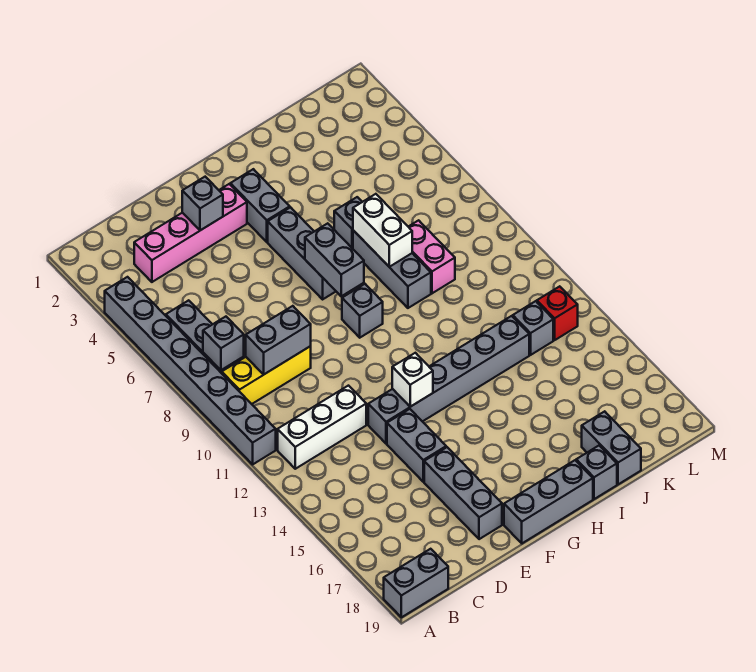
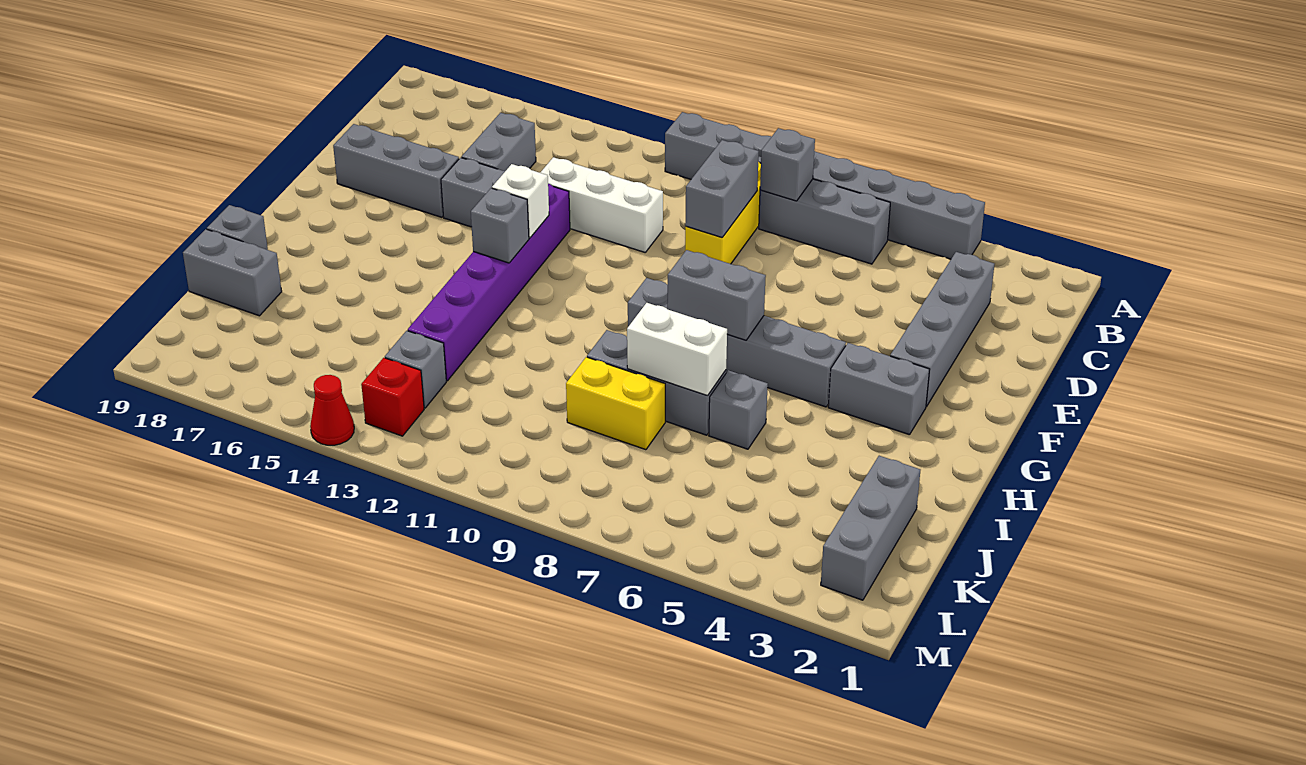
grey brick A19:B19 level 1 -> grey brick C15:D15 level 1
white brick B12:D12 level 1 -> white brick D11:D13 level 1
pink brick C3:F3 level 1 -> grey brick C3:F3 level 1
grey brick E3 level 2 -> grey brick G13 level 2
grey brick E13:J13 level 1 -> purple brick E13:J13 level 1
grey brick F19:H19 level 1 -> grey brick J2:L2 level 1
pink brick J8:J9 level 1 -> yellow brick J8:J9 level 1
none -> red cone M14 level 1

